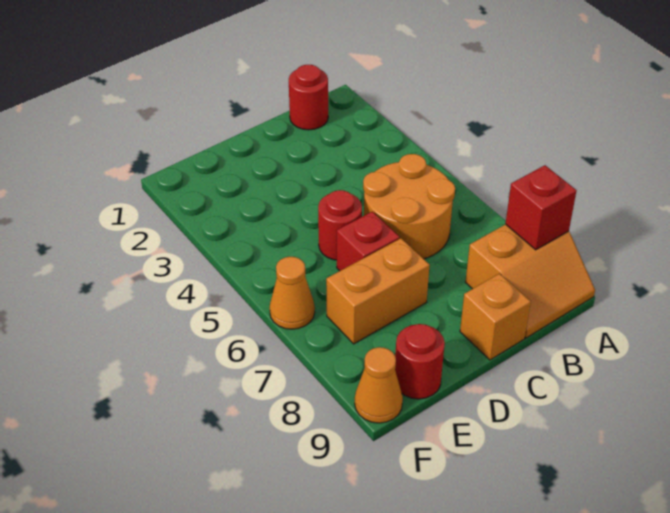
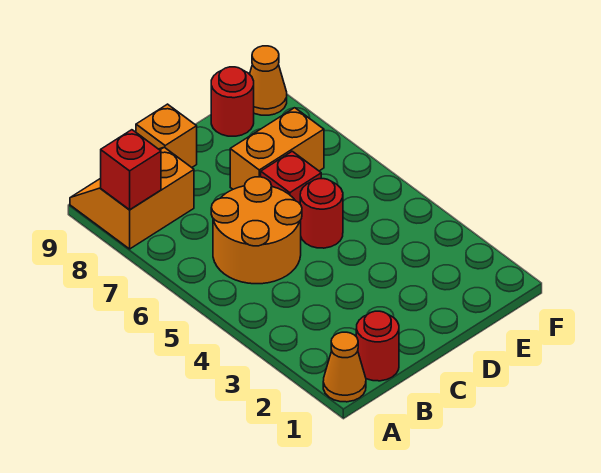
orange cone F6 level 1 -> orange cone A1 level 1

